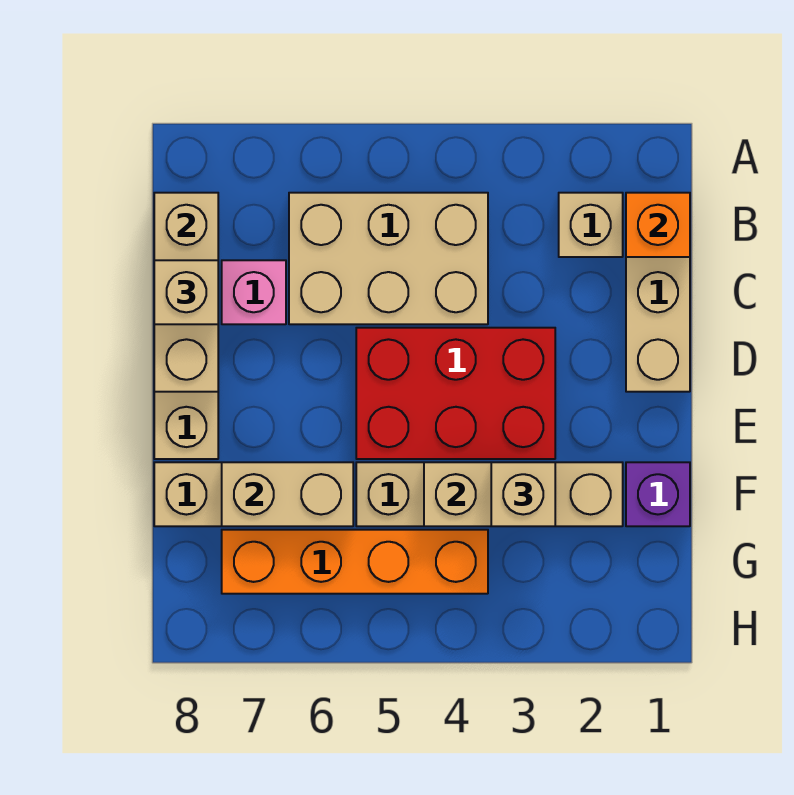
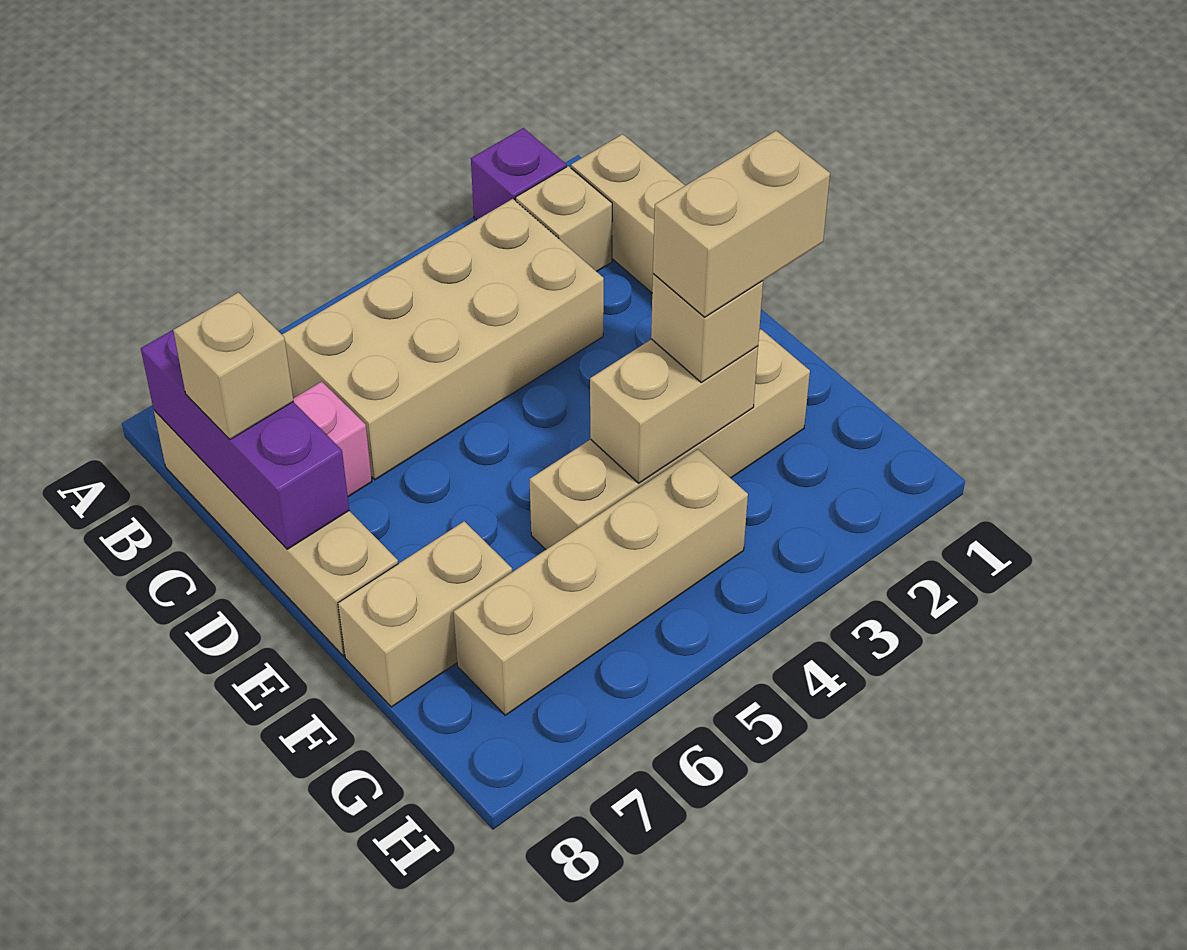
orange brick B1 level 2 -> none
tan brick B4:C6 level 1 -> tan brick B3:C6 level 1
tan brick B8:D8 level 2 -> purple brick B8:D8 level 2
red brick D3:E5 level 1 -> none
purple brick F1 level 1 -> purple brick A2 level 1
tan brick F6:F7 level 2 -> tan brick F2:F3 level 4
orange brick G4:G7 level 1 -> tan brick G4:G7 level 1

